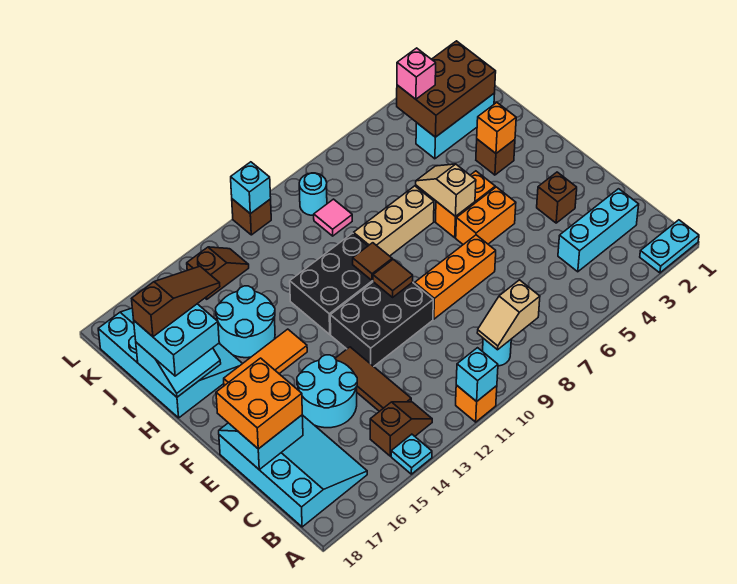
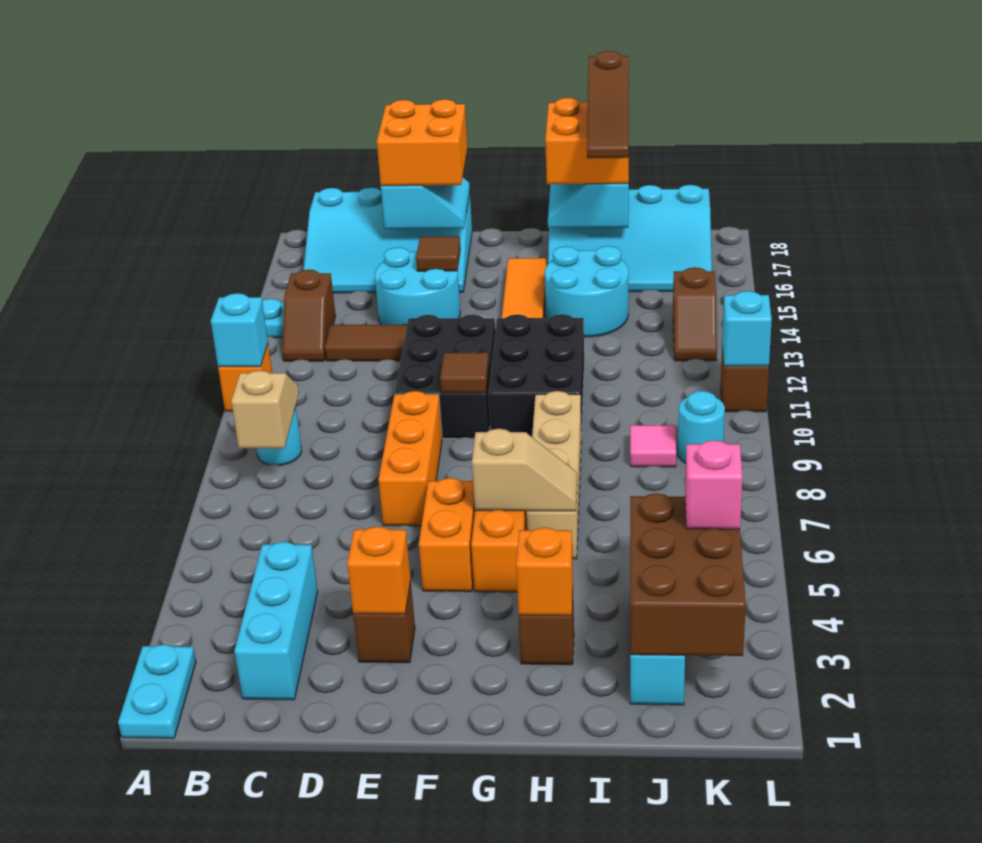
none -> orange brick E3 level 2
brown tile G10 level 2 -> brown tile E15 level 2
tan brick H7:H9 level 1 -> tan brick H6:H9 level 1
cyan brick H17:I18 level 3 -> orange brick H17:I18 level 3

